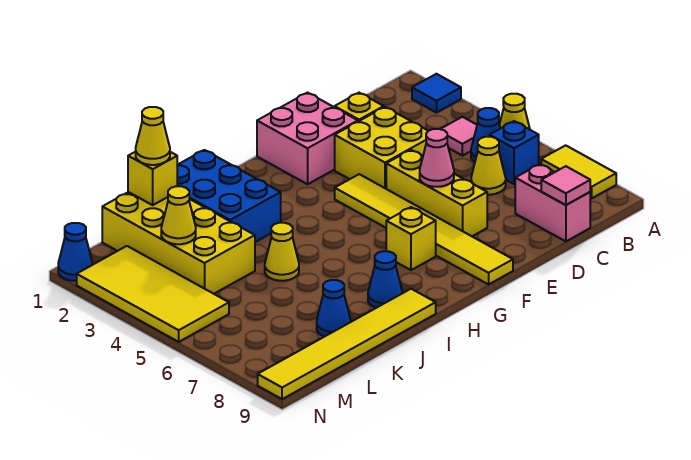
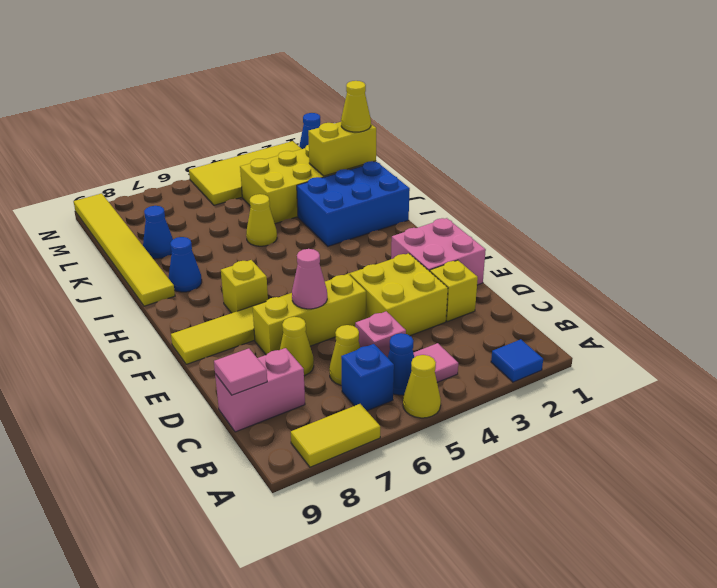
none -> pink brick C5 level 1
yellow brick K1 level 2 -> yellow brick K1:K2 level 2
yellow cone L3 level 2 -> yellow cone D7 level 1

